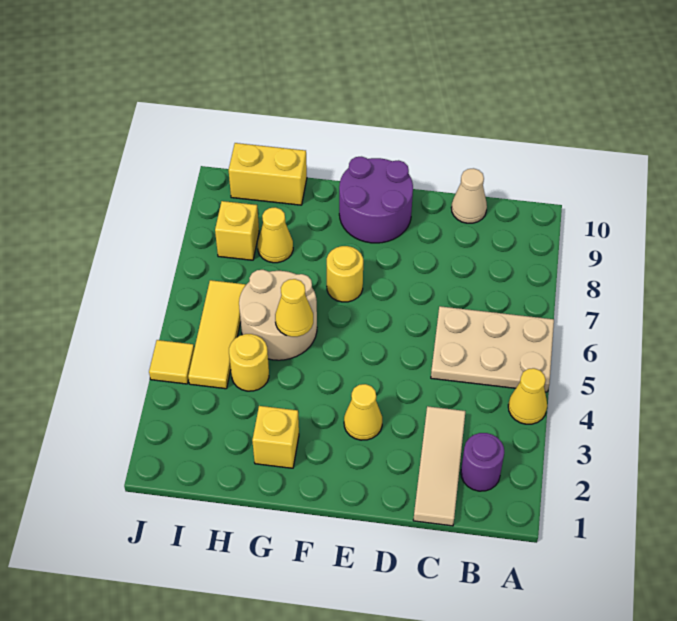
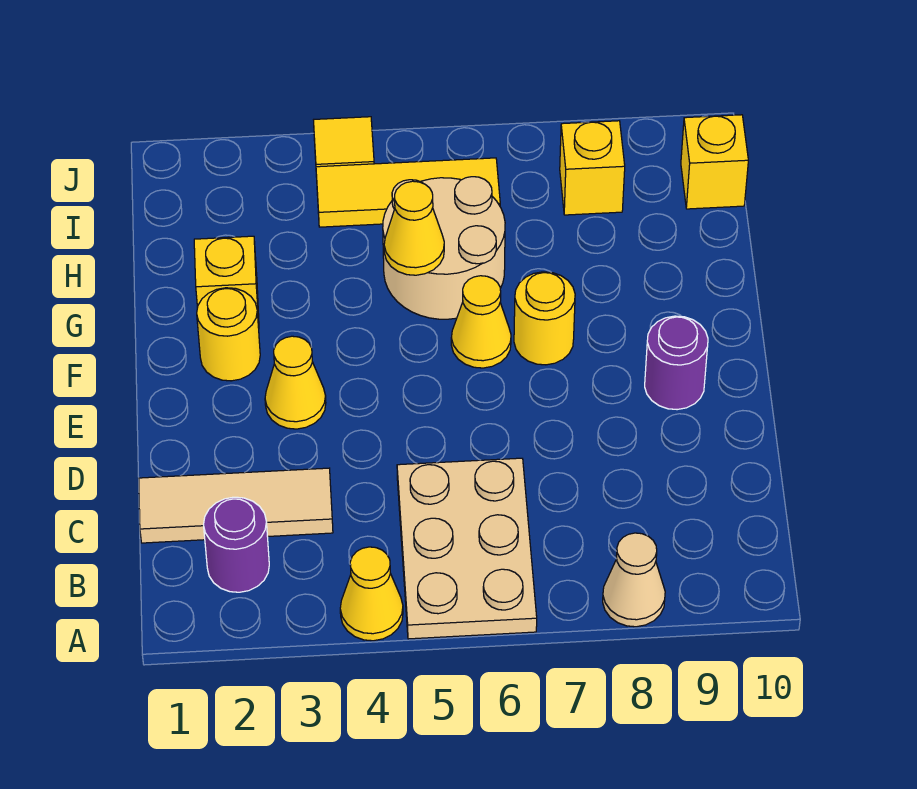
tan cone C10 level 1 -> tan cone A8 level 1
purple round brick E9:F10 level 1 -> purple round brick E9 level 1
yellow round brick H4 level 1 -> yellow round brick F2 level 1
yellow cone H8 level 1 -> yellow cone F6 level 1
yellow brick H10:I10 level 1 -> yellow brick I10 level 1

